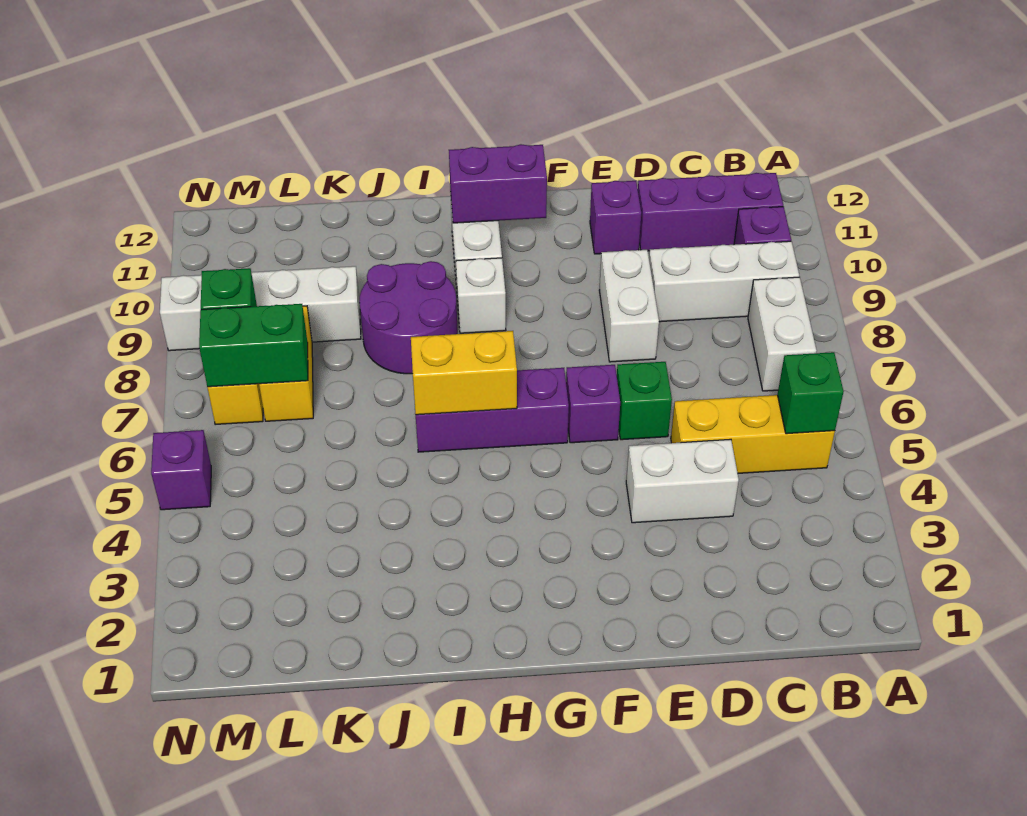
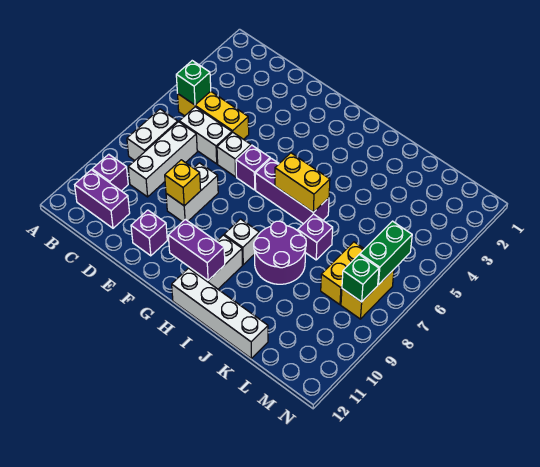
white brick B9:D9 level 1 -> white brick C7:C9 level 1
purple brick B11:D11 level 1 -> purple brick B11:C11 level 1
white brick D4:E4 level 1 -> white brick C6:D6 level 1
green brick E6 level 1 -> white brick E6 level 1
none -> yellow brick E9 level 2
white brick K9:N9 level 1 -> white brick H12:K12 level 1
green brick L7:M7 level 2 -> green brick M6:M7 level 2
purple brick N5 level 1 -> purple brick J7 level 1

